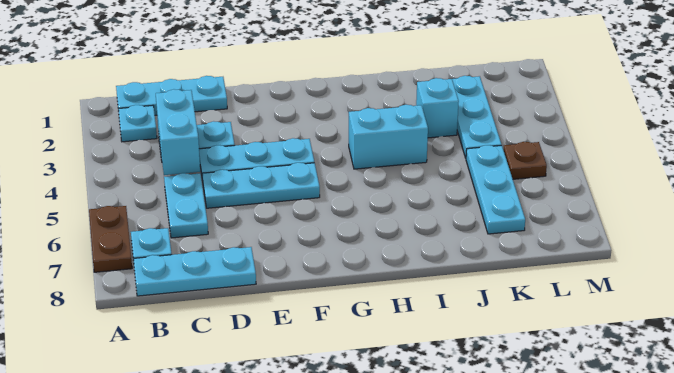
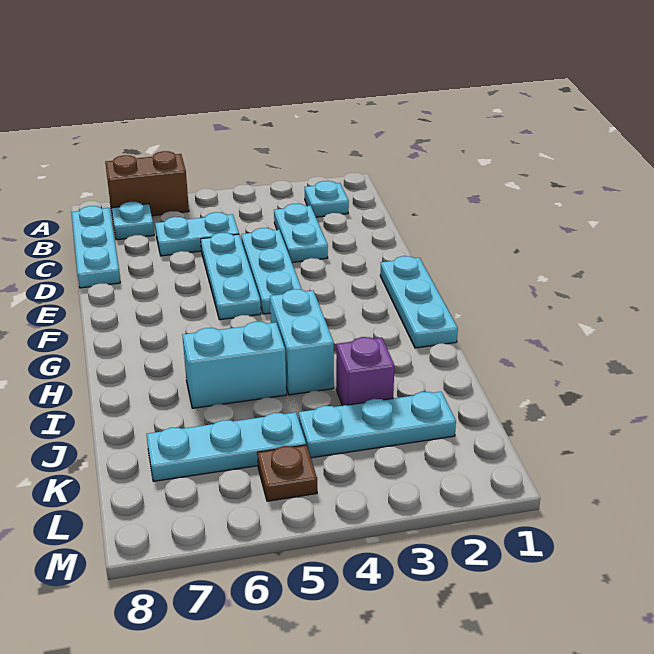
brown plate A6:A7 level 1 -> brown brick A6:A7 level 1
cyan plate B1:D1 level 1 -> cyan plate F1:H1 level 1
cyan brick C3:C4 level 2 -> cyan brick I5:I6 level 1
cyan brick J3 level 1 -> purple brick J3 level 1

